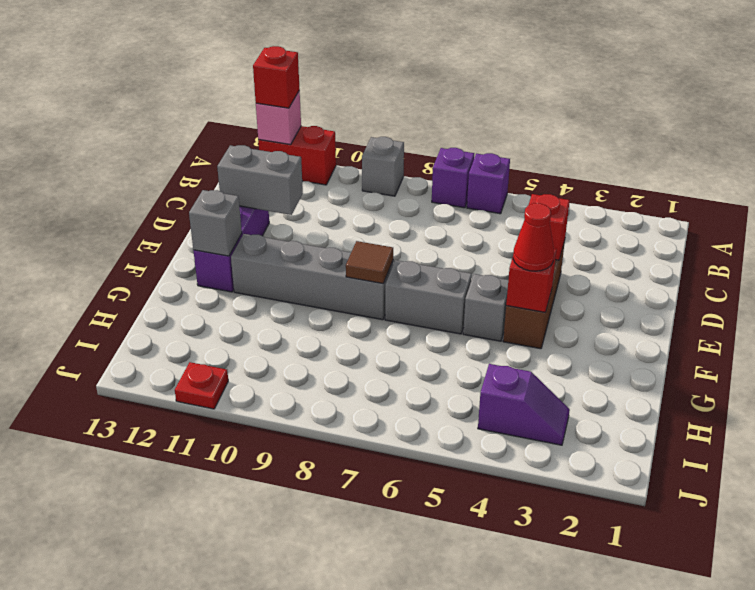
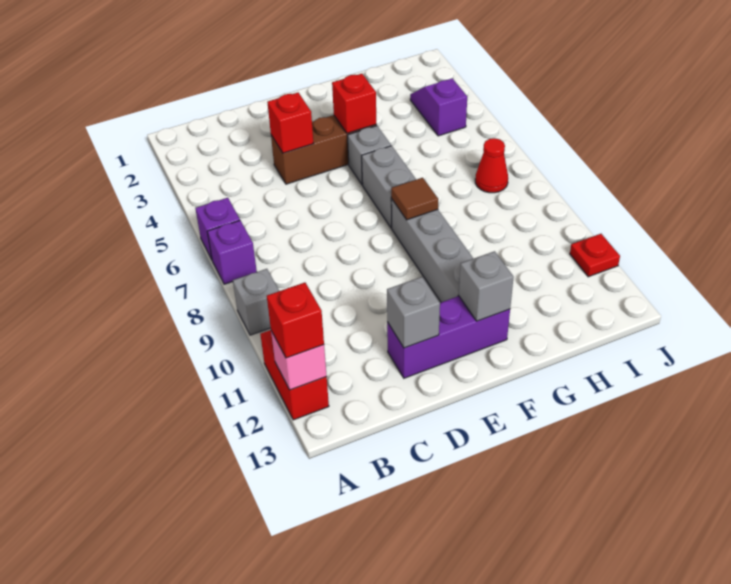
grey brick D11:D12 level 2 -> grey brick D12 level 2
red cone F4 level 3 -> red cone I7 level 1

